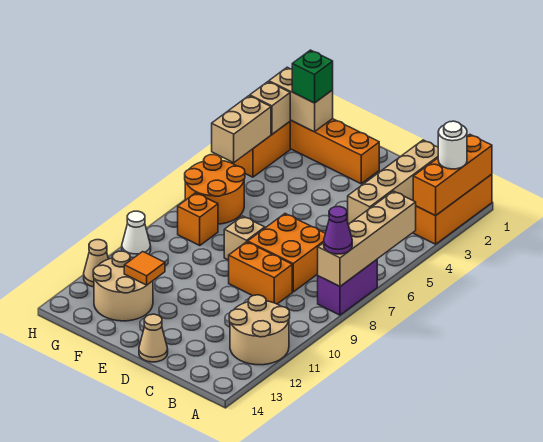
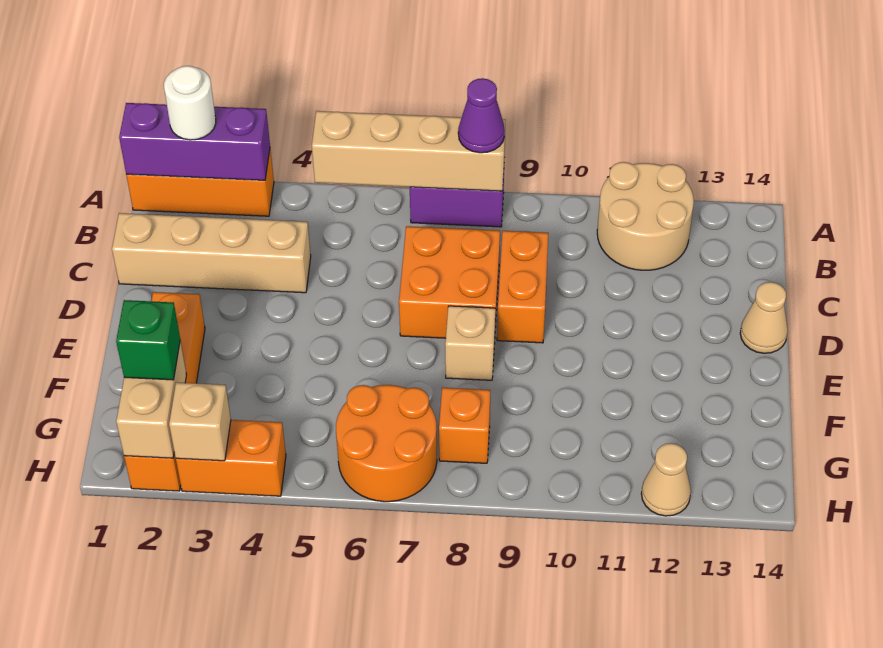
orange brick A1:A3 level 2 -> purple brick A1:A3 level 2
tan round brick F12:G13 level 1 -> none
orange tile F12 level 2 -> none
tan brick H4:H5 level 2 -> none
white cone H10 level 1 -> none

